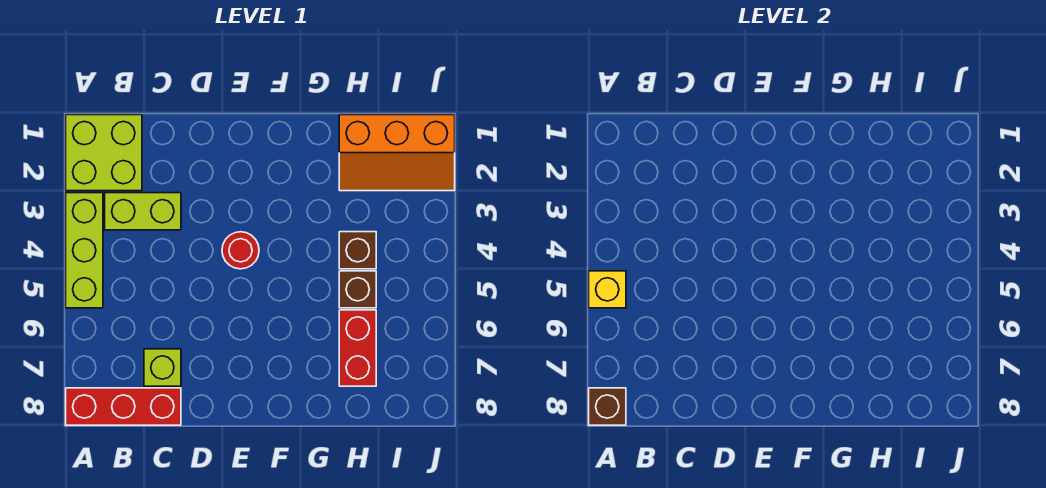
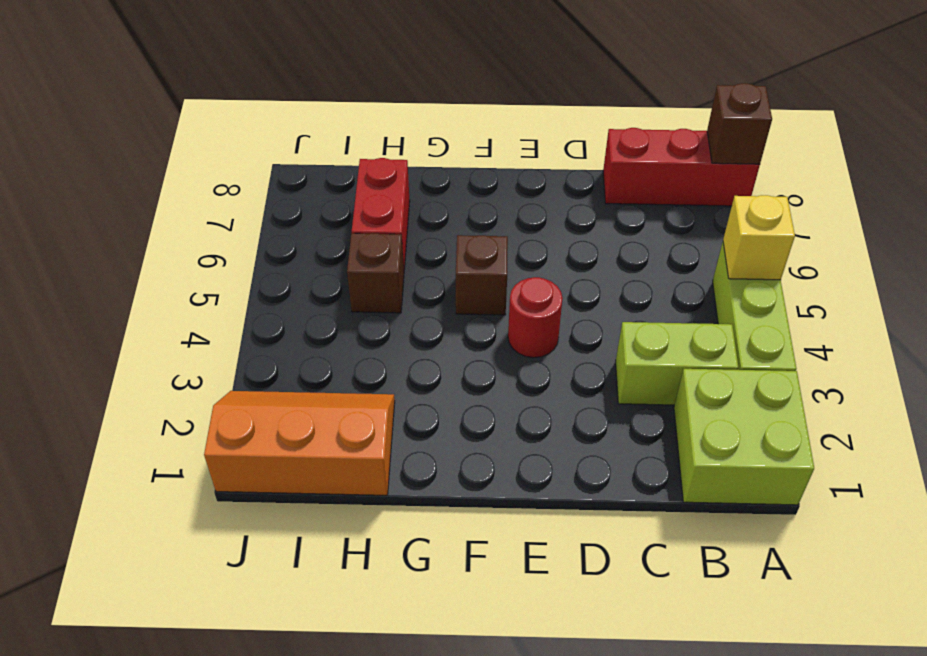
lime brick C7 level 1 -> none
brown brick H4 level 1 -> brown brick F5 level 1

